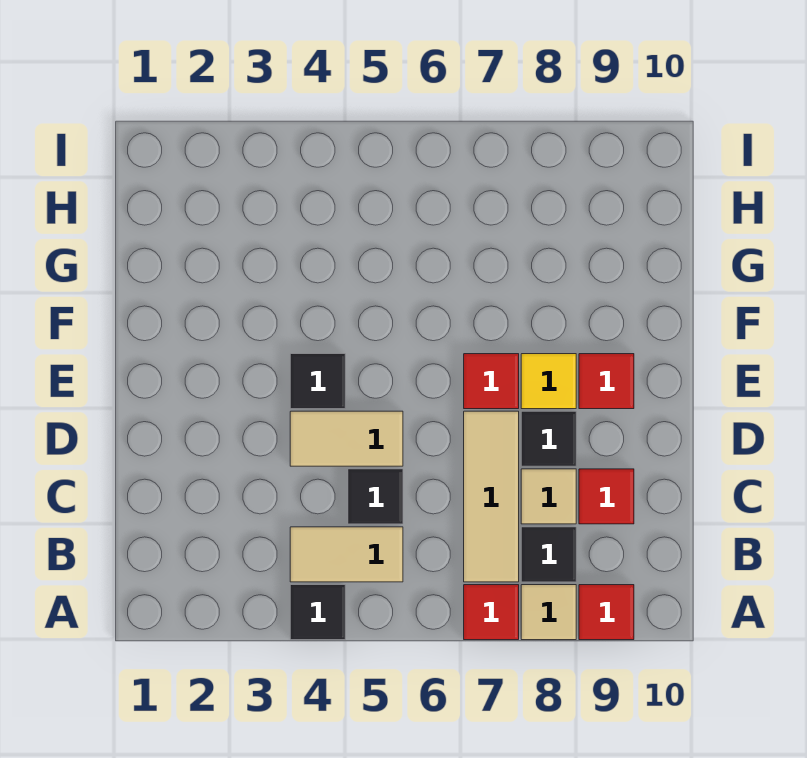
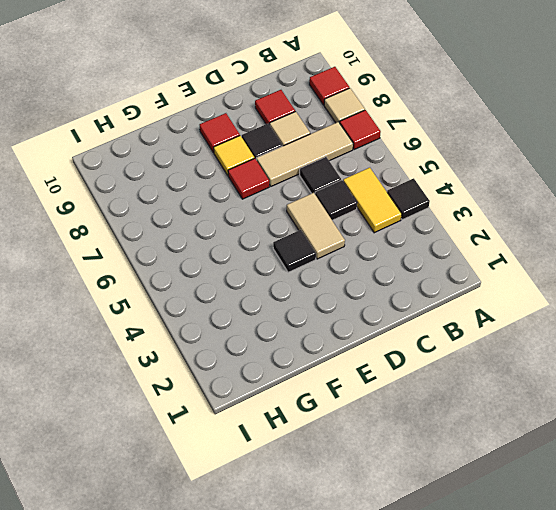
tan tile B4:B5 level 1 -> yellow tile B4:B5 level 1
black tile B8 level 1 -> black tile C6 level 1

